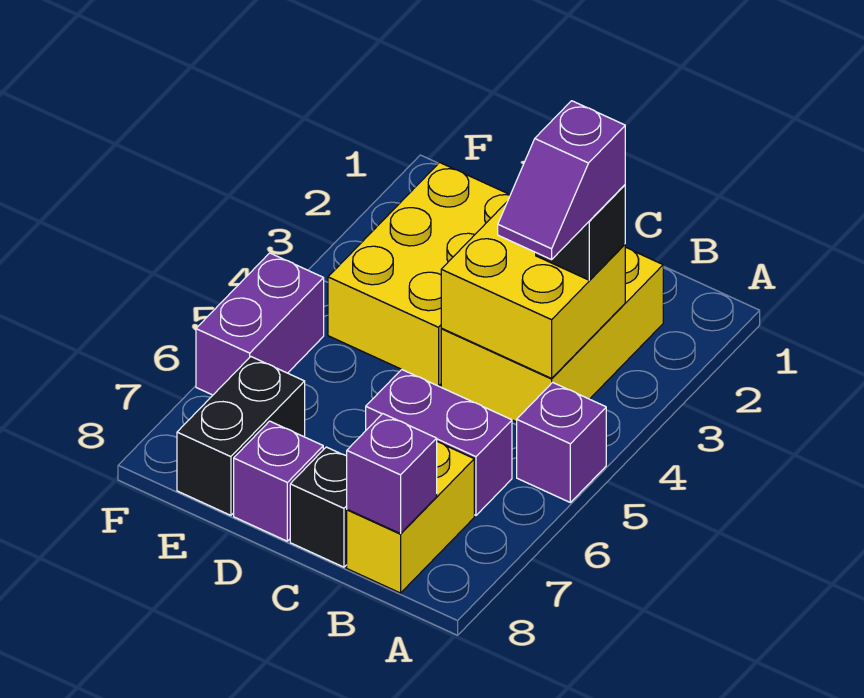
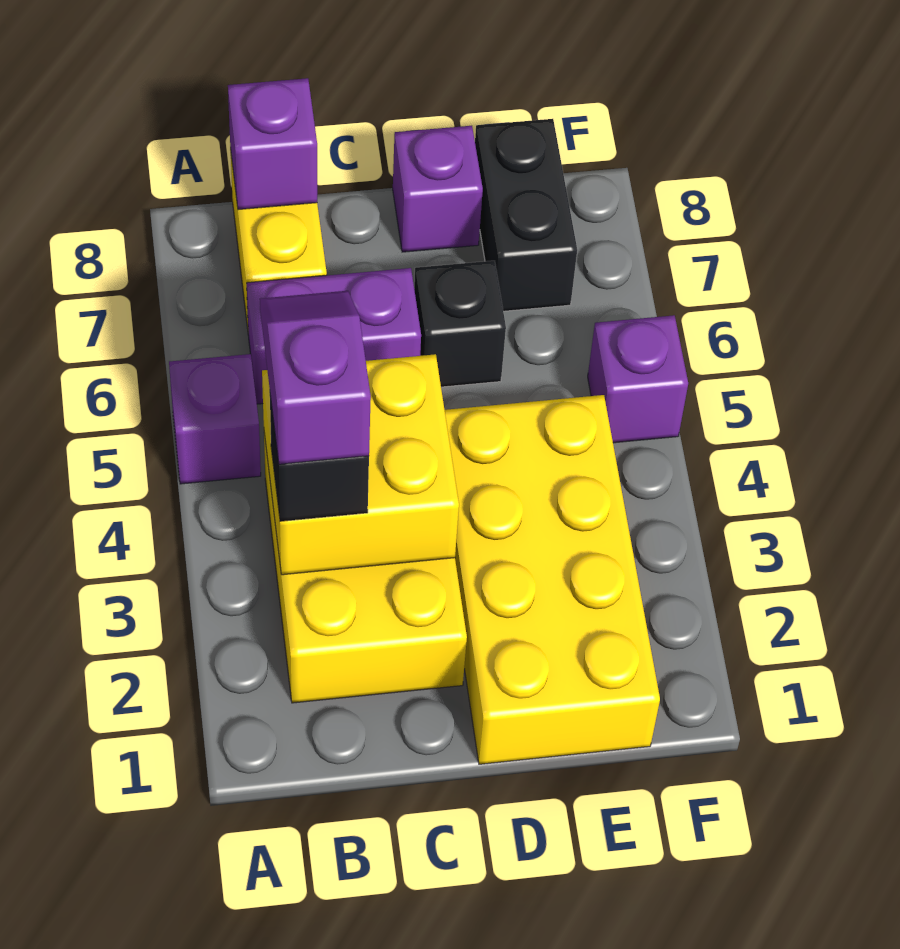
black brick C8 level 1 -> black brick D6 level 1
yellow brick D2:E4 level 1 -> yellow brick D1:E4 level 1
purple brick F5:F6 level 1 -> purple brick F5 level 1

